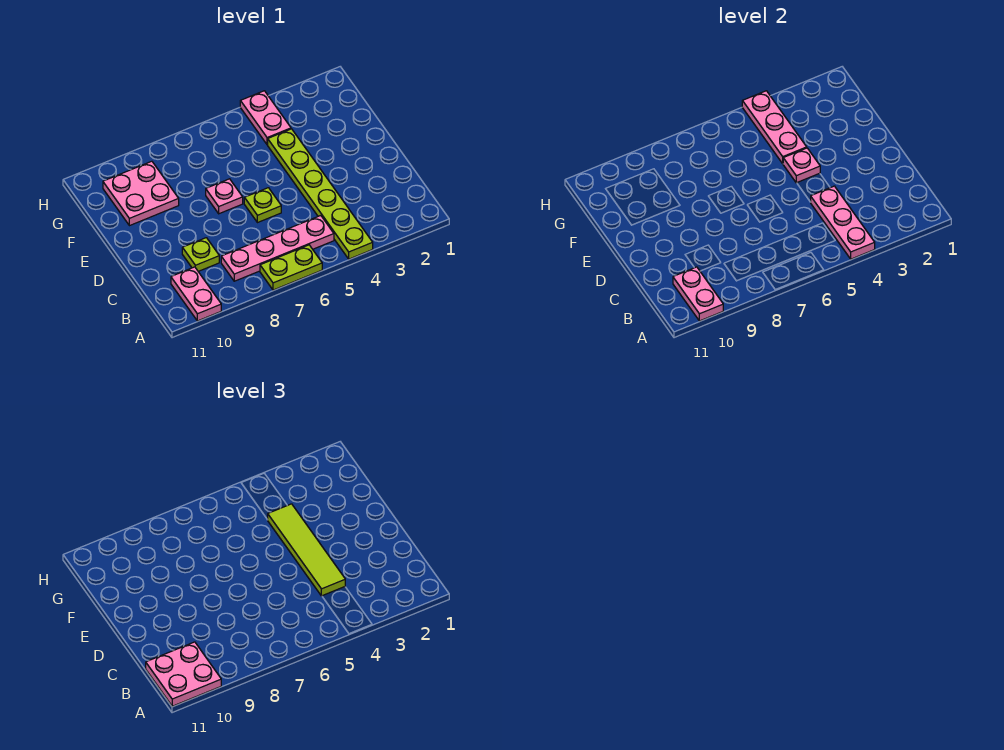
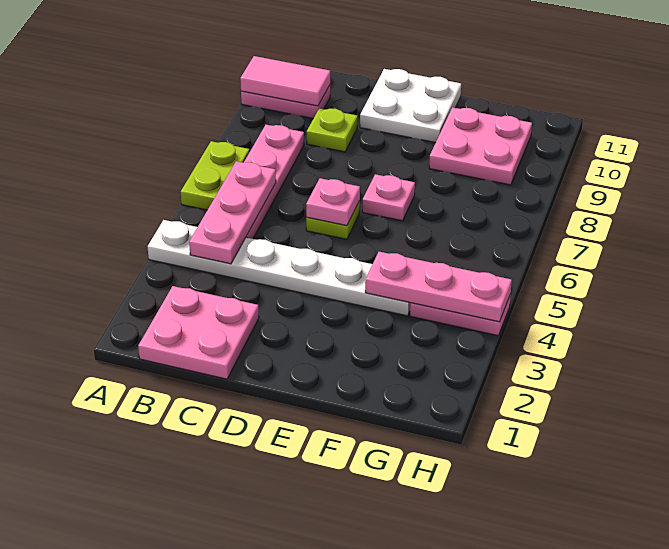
lime plate A4:F4 level 1 -> white plate A4:F4 level 1
pink plate A4:C4 level 2 -> pink plate B4:B6 level 2
pink plate A10:B10 level 2 -> pink tile A10:B10 level 2
pink plate A10:B11 level 3 -> pink plate B1:C2 level 1
lime tile C4:F4 level 3 -> none
none -> white plate D10:E11 level 1
pink plate E4 level 2 -> pink plate D6 level 2

